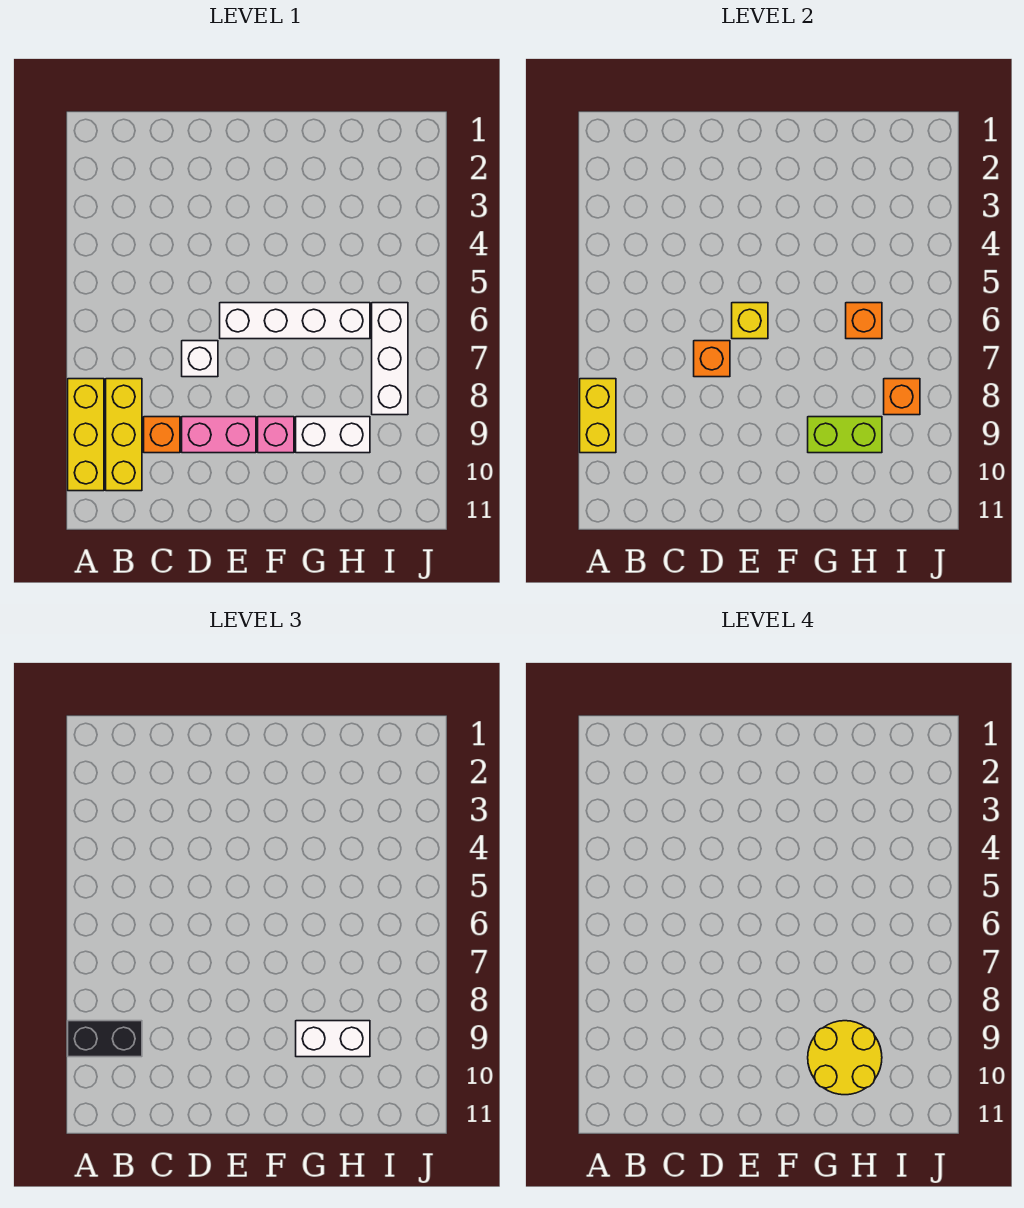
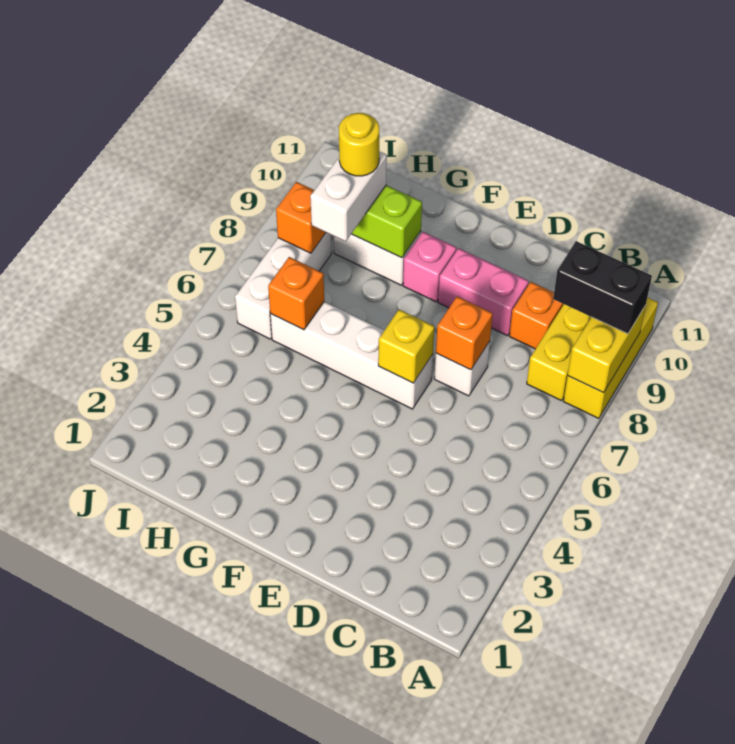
white brick G9:H9 level 3 -> white brick H8:H9 level 3
yellow round brick G9:H10 level 4 -> yellow round brick H9 level 4

